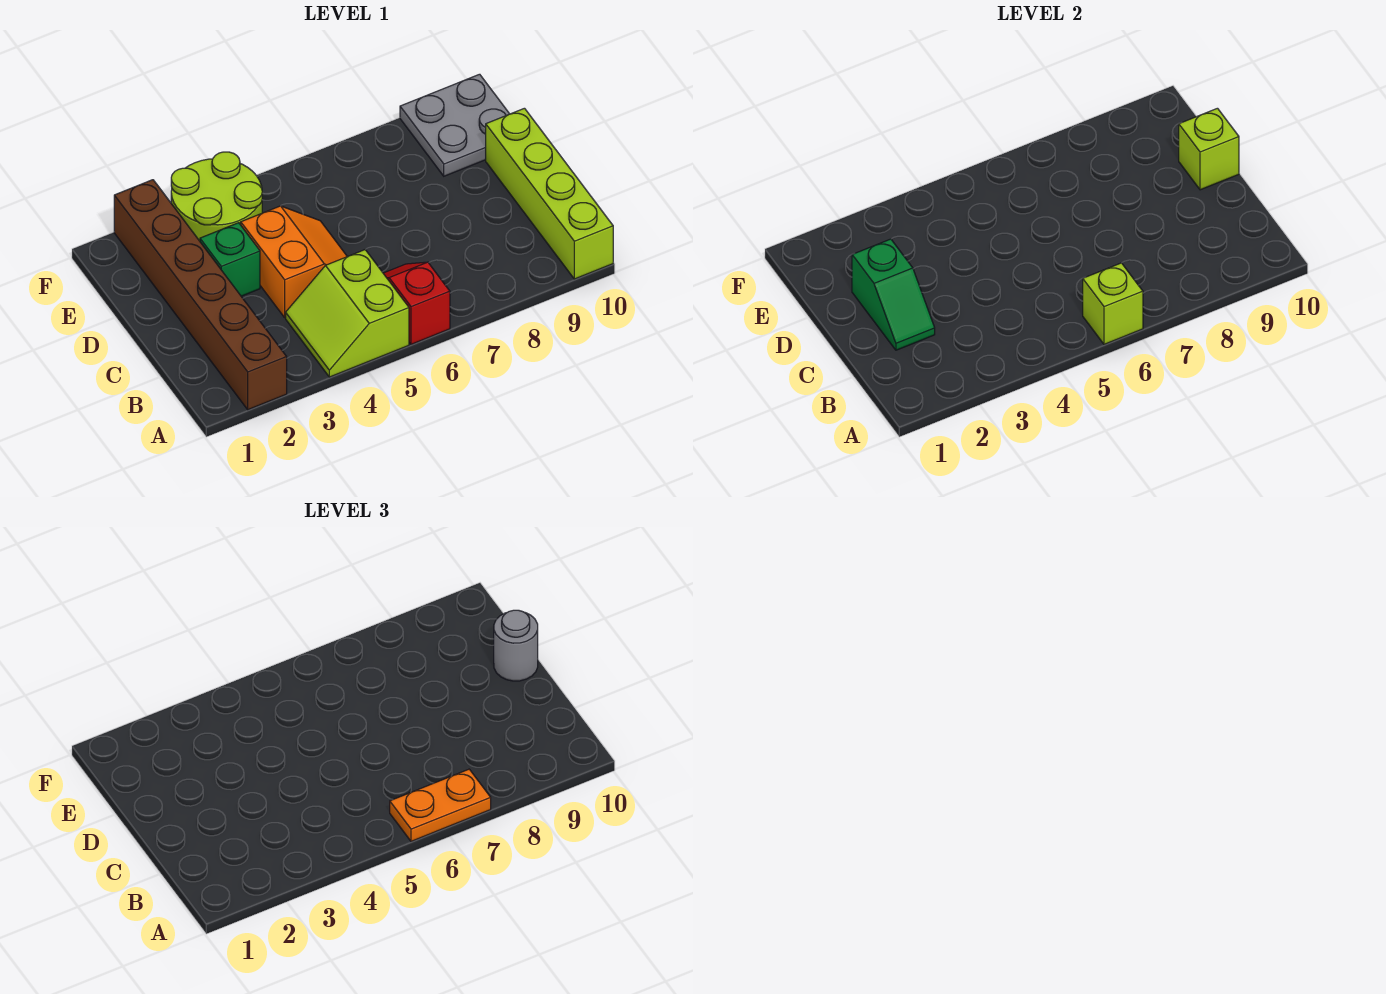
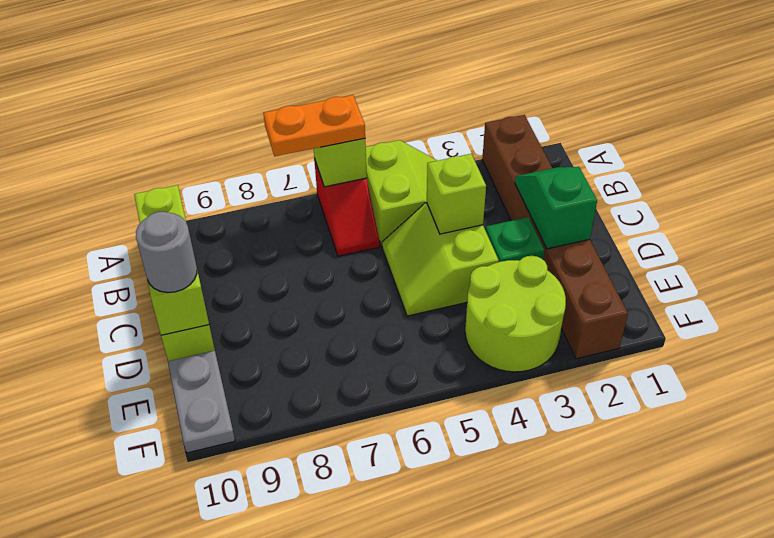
orange slope C4:D5 level 1 top 4 -> lime slope C4:D5 level 1 top 4
none -> lime brick C4 level 2
grey plate E9:F10 level 1 -> grey plate E10:F10 level 1

